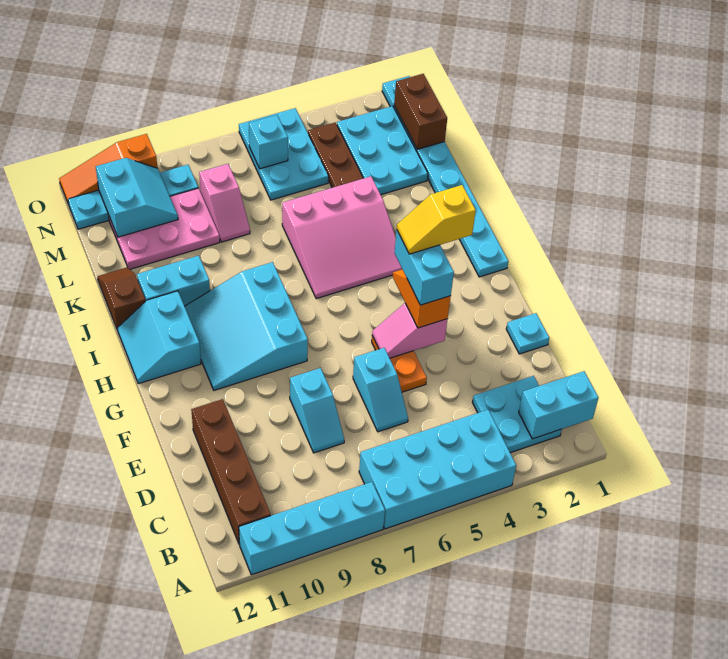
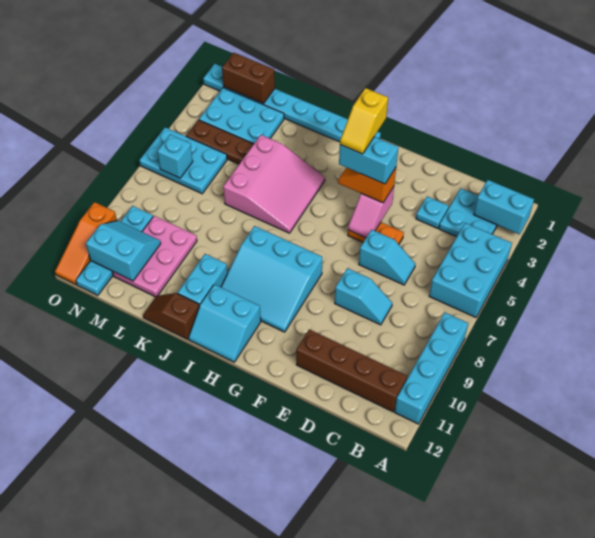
cyan brick A4:B7 level 1 -> cyan brick A4:B6 level 1
cyan brick B1:B2 level 2 -> cyan brick A2:B2 level 2
cyan plate E1 level 1 -> cyan plate D3 level 1
pink slope L8:M8 level 1 top M -> none

